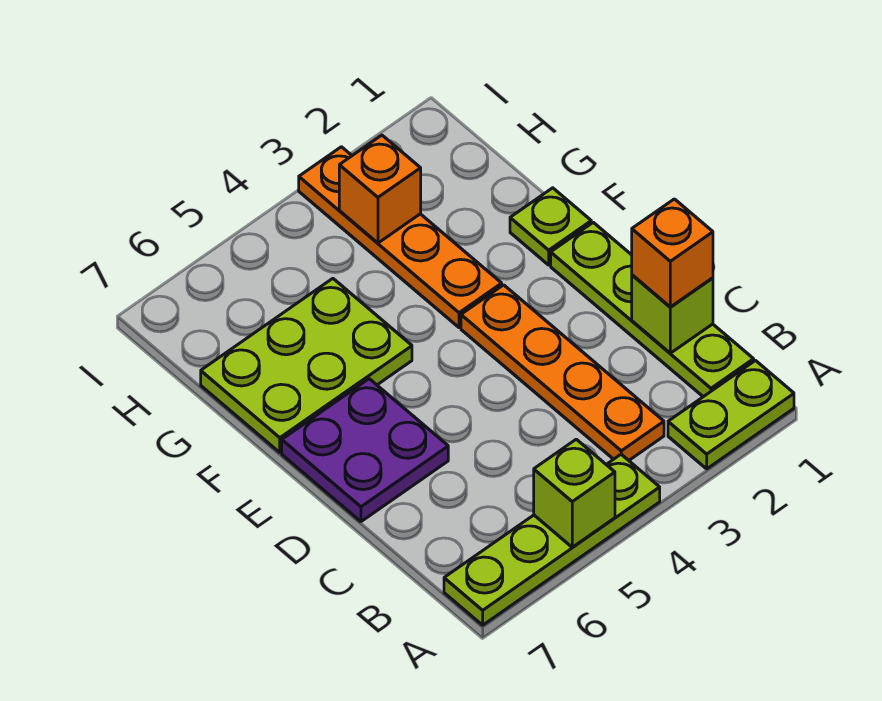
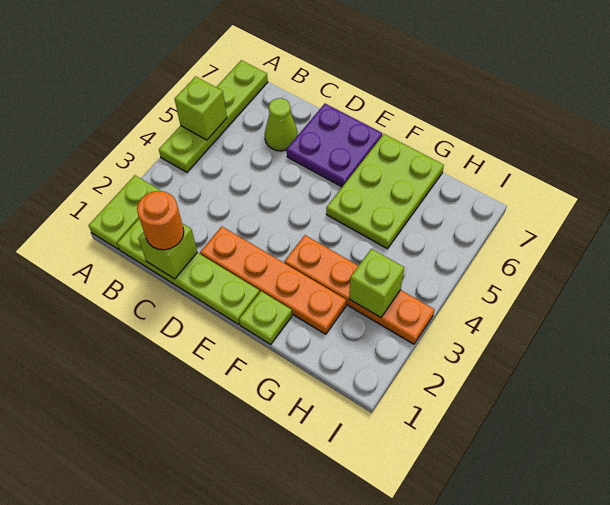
orange plate B3:E3 level 1 -> orange plate D2:G2 level 1
orange brick C1 level 3 -> orange round brick C1 level 3
none -> lime cone C6 level 1
orange brick H3 level 2 -> lime brick H3 level 2

